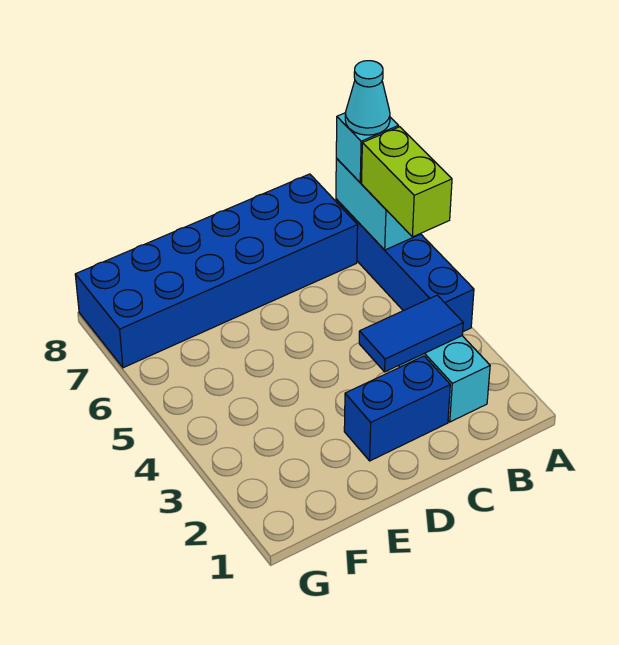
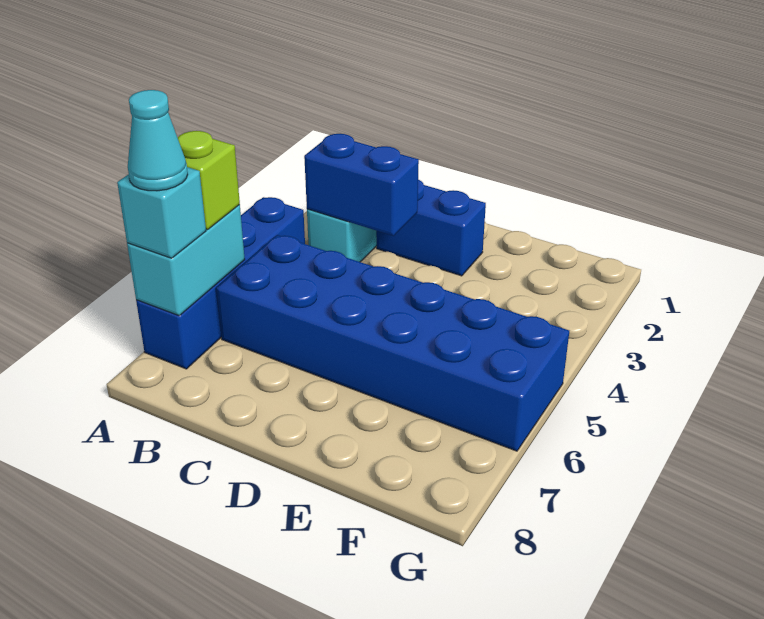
lime brick A5:A6 level 3 -> lime brick A6 level 3
blue tile B3:C3 level 2 -> blue brick B3:C3 level 2
blue brick B7:G8 level 1 -> blue brick B5:G6 level 1

